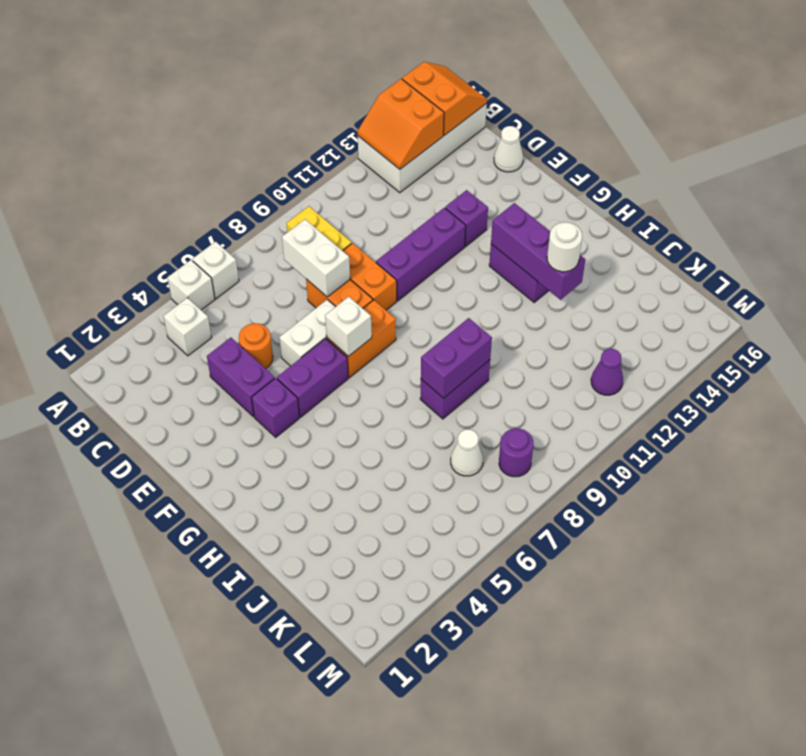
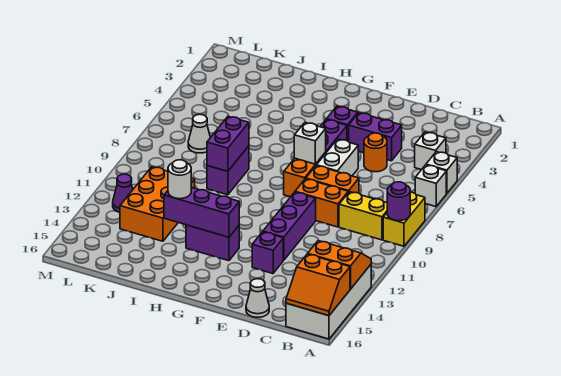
none -> yellow brick A8:A9 level 1
white brick C8:D8 level 2 -> none
none -> orange brick J11:K13 level 1
purple round brick L8 level 1 -> purple round brick A9 level 2

